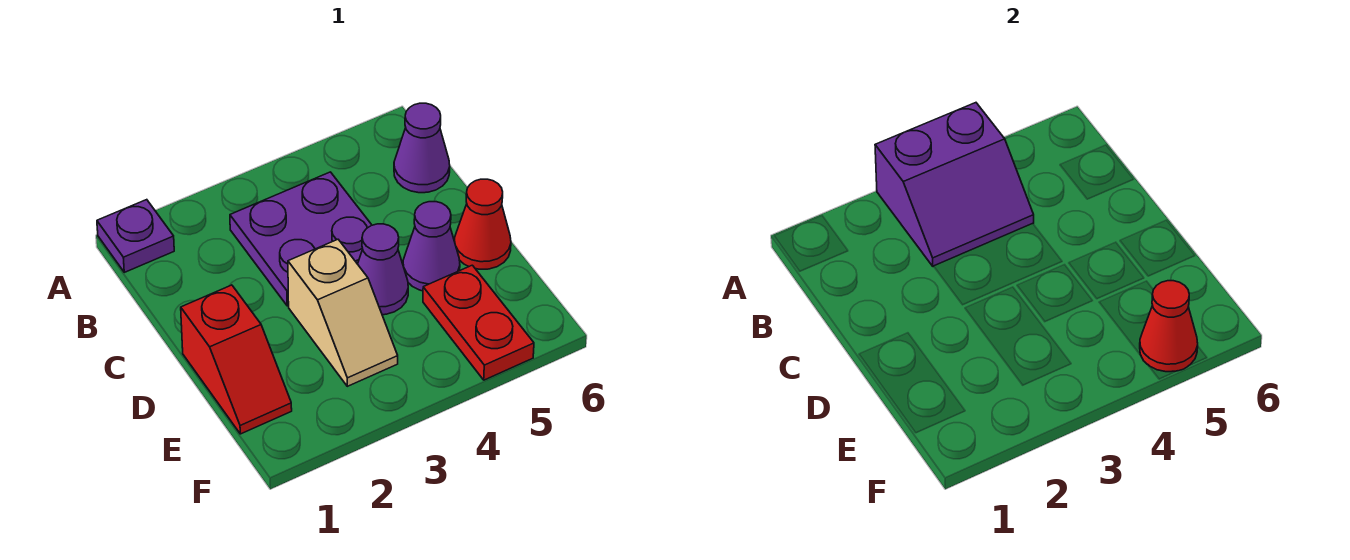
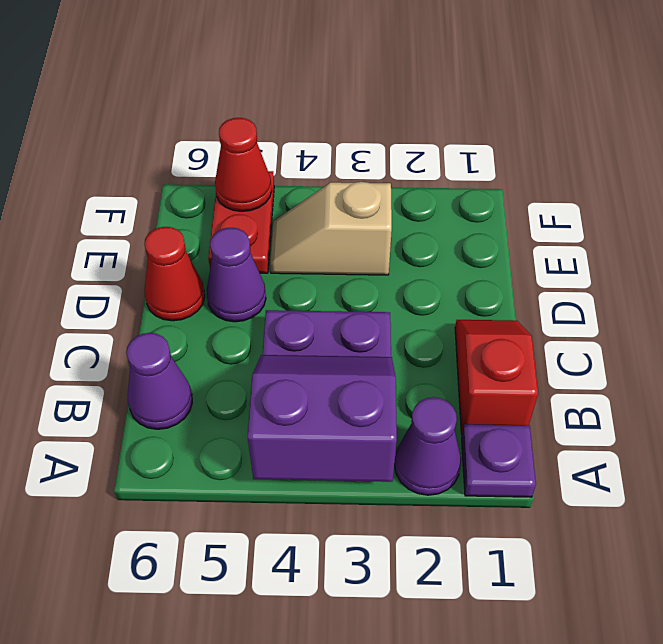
red slope D1:E1 level 1 top D -> red slope B1:C1 level 1 top B
tan slope D3:E3 level 1 top D -> tan slope E3:E4 level 1 top 3
purple cone D4 level 1 -> purple cone A2 level 1

